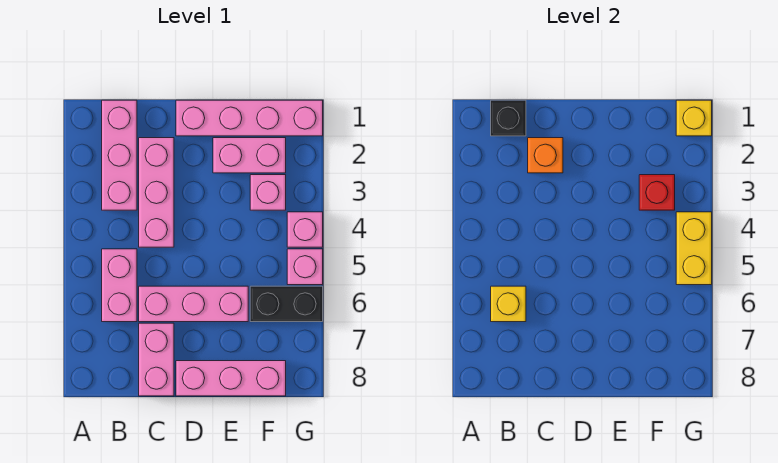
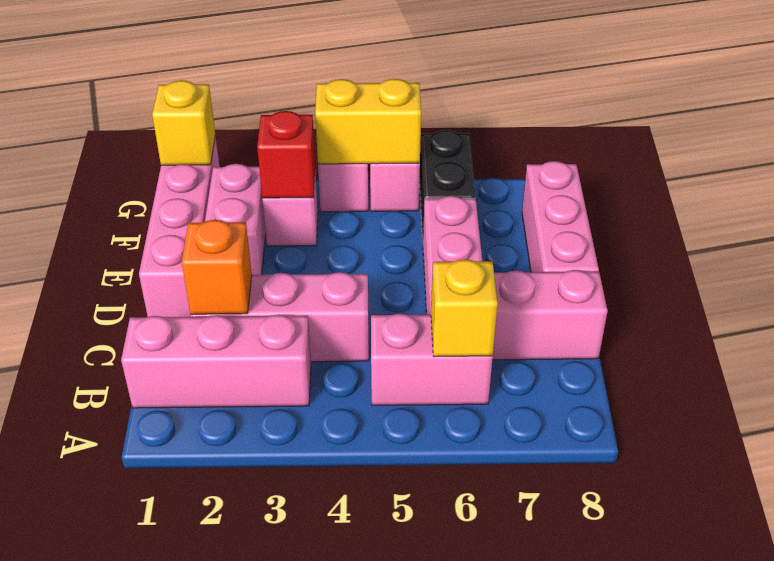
black brick B1 level 2 -> none

